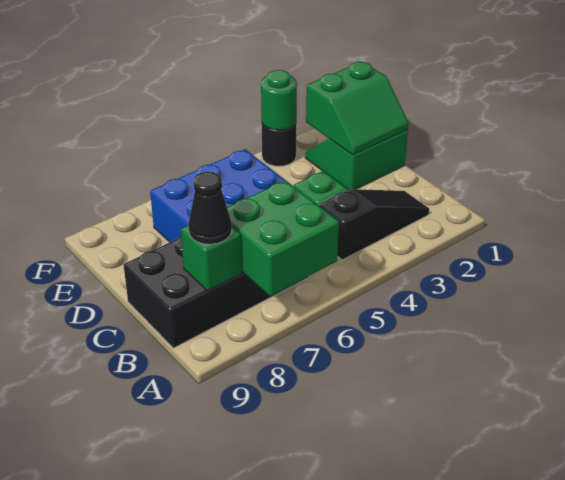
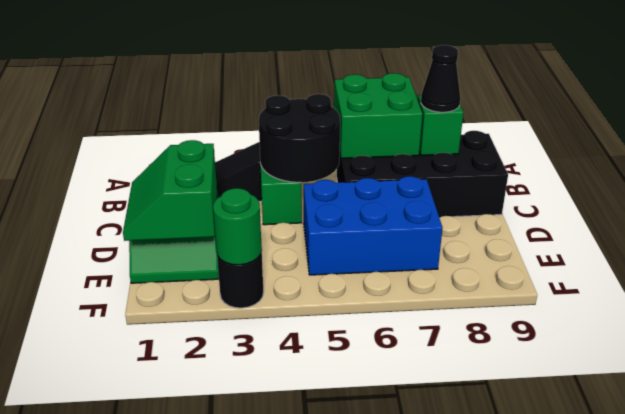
none -> black round brick B4:C5 level 2
green slope D1:E2 level 2 top E -> green slope D1:E2 level 2 top 2

